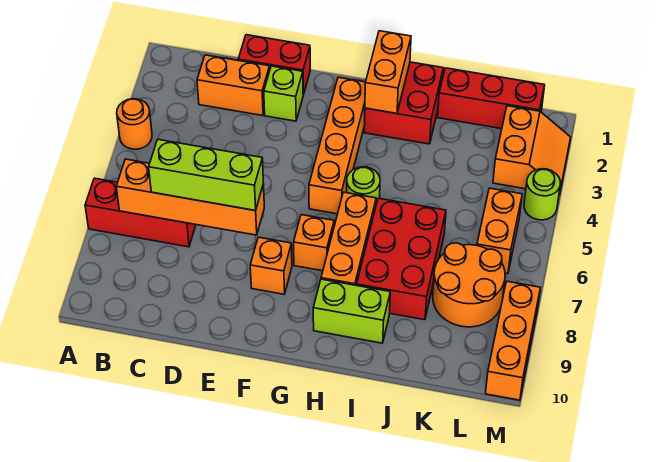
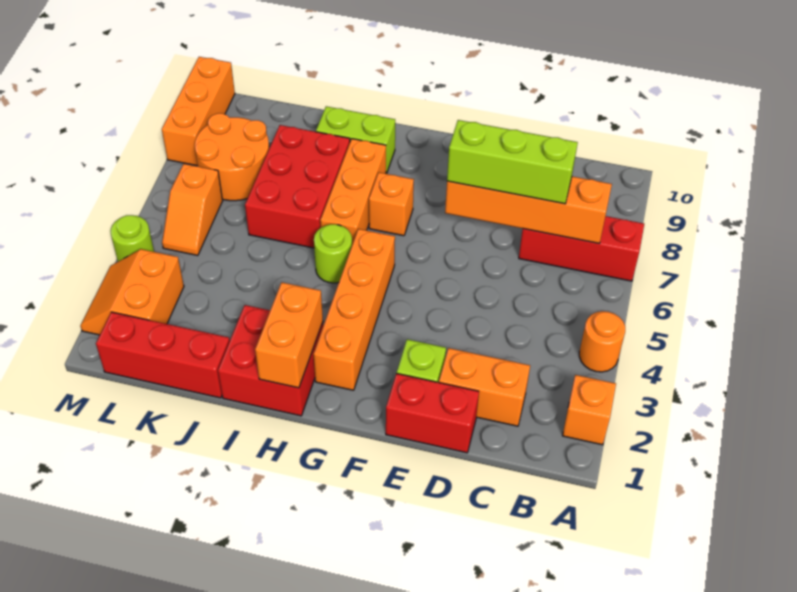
orange brick F8 level 1 -> orange brick A2 level 1
orange brick L5:L6 level 1 -> orange slope L5:L6 level 1 top 6

